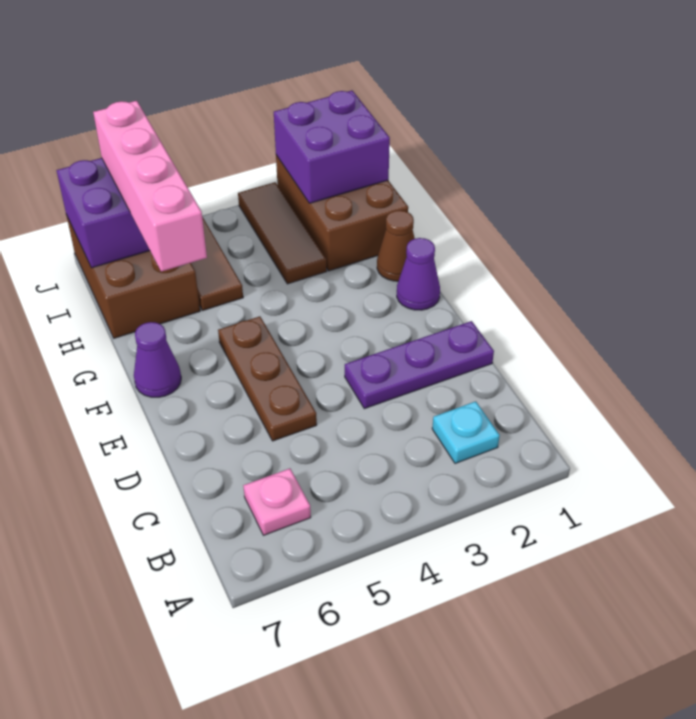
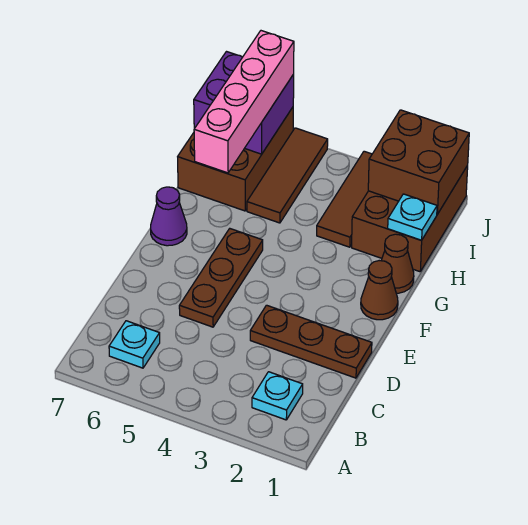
pink plate B6 level 1 -> cyan plate B6 level 1
purple plate D1:D3 level 1 -> brown plate D1:D3 level 1
purple cone F1 level 1 -> brown cone F1 level 1
none -> cyan plate H1 level 2
purple brick I1:J2 level 2 -> brown brick I1:J2 level 2

